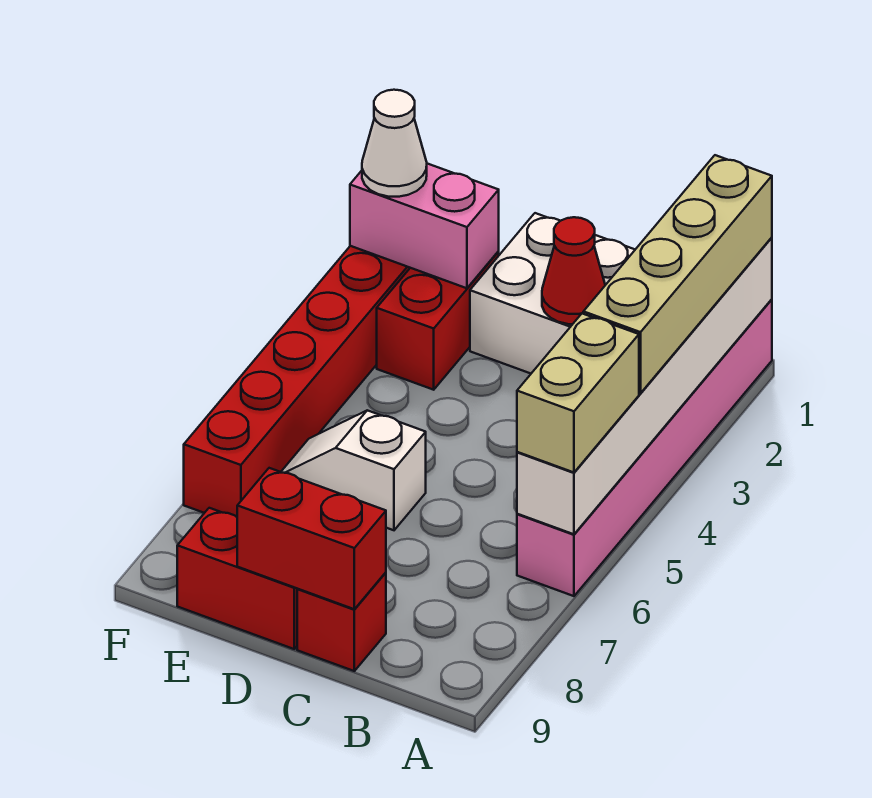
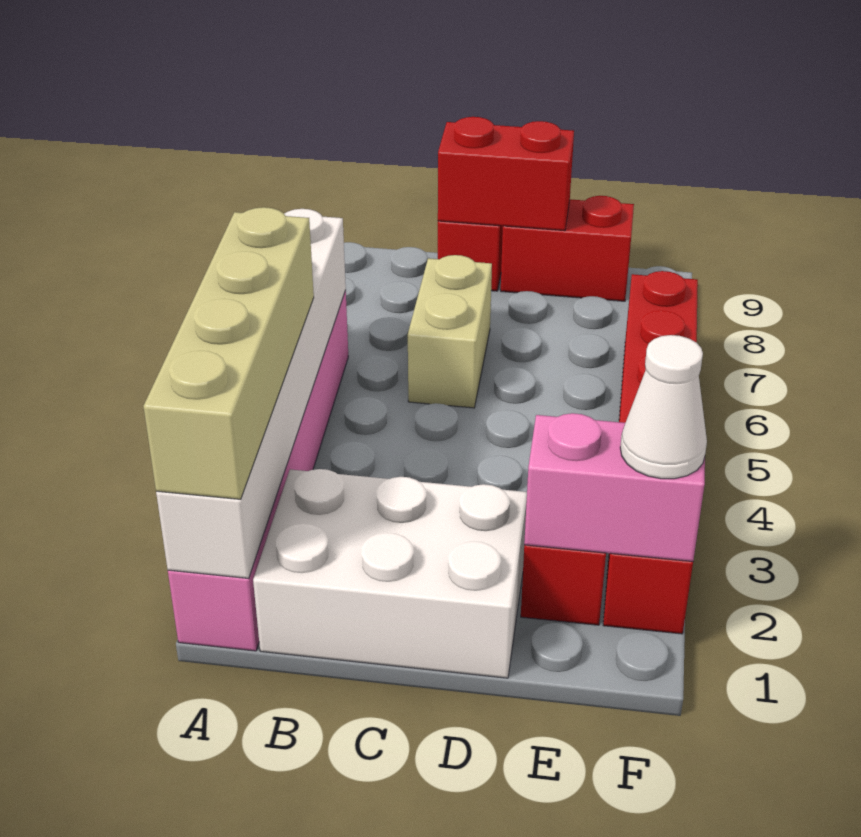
tan brick A5:A6 level 3 -> tan brick C6:C7 level 1
red cone C2 level 2 -> none
white slope D6:E6 level 1 top D -> none

